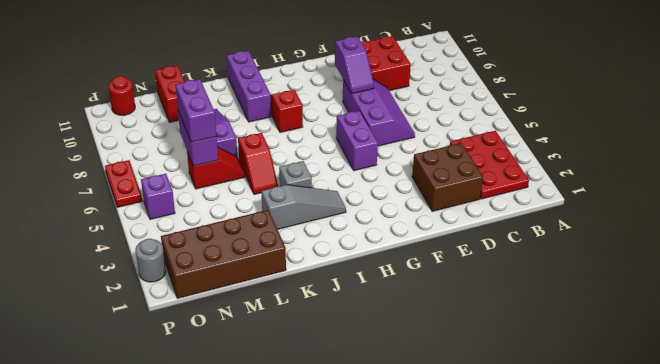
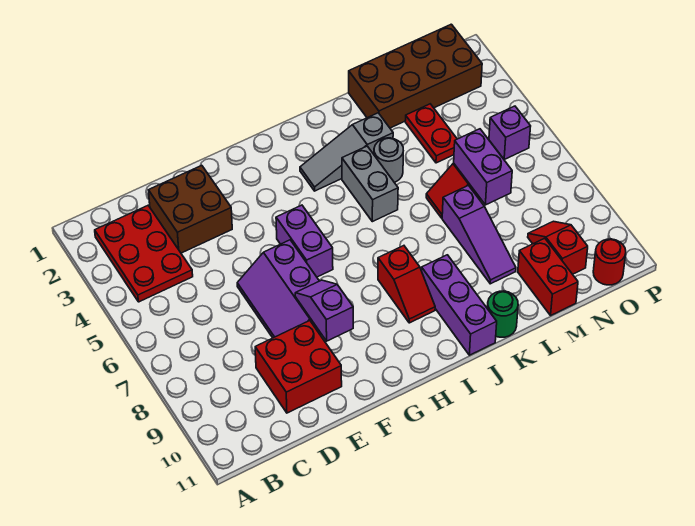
grey brick J4 level 1 -> grey brick J4:J5 level 1
red slope K5:K6 level 1 top 6 -> red slope N9:N10 level 1 top 10
none -> green round brick K11 level 1
purple brick M6:M7 level 3 -> none
grey round brick P2 level 1 -> grey round brick K4 level 1
red plate P6:P7 level 1 -> red plate M3:M4 level 1

